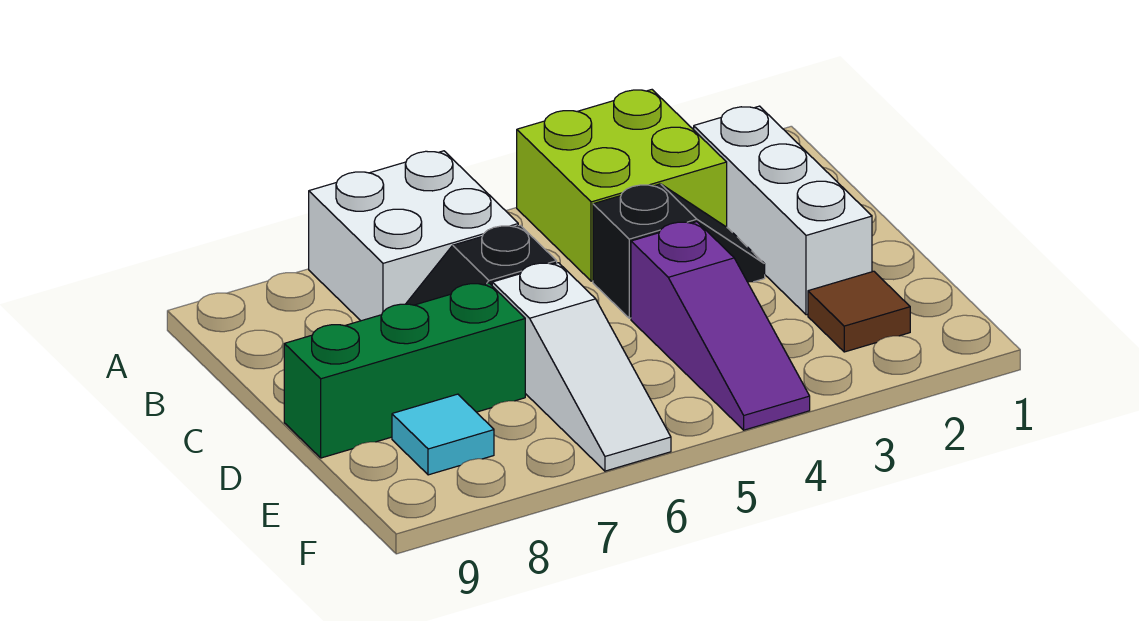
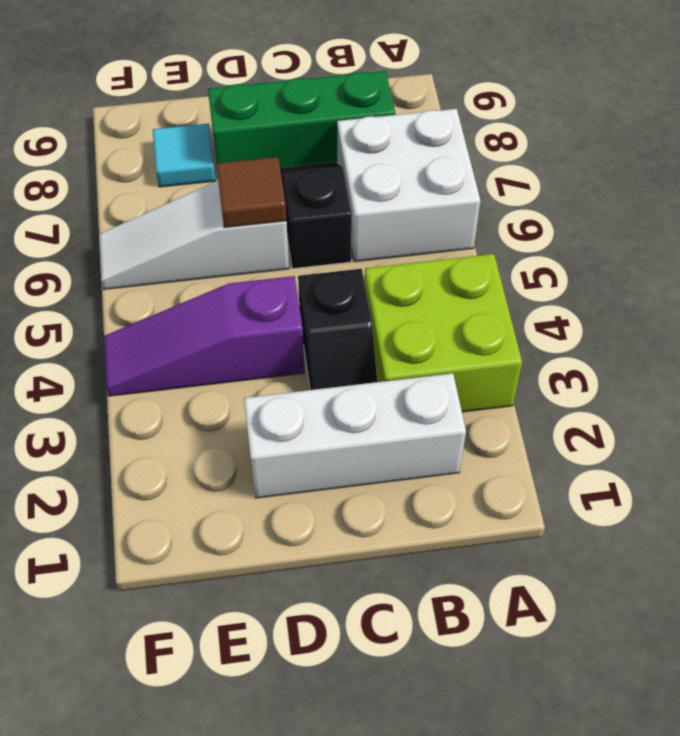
green brick D7:D9 level 1 -> green brick B8:D8 level 1
brown tile E2 level 1 -> brown tile D6 level 2

